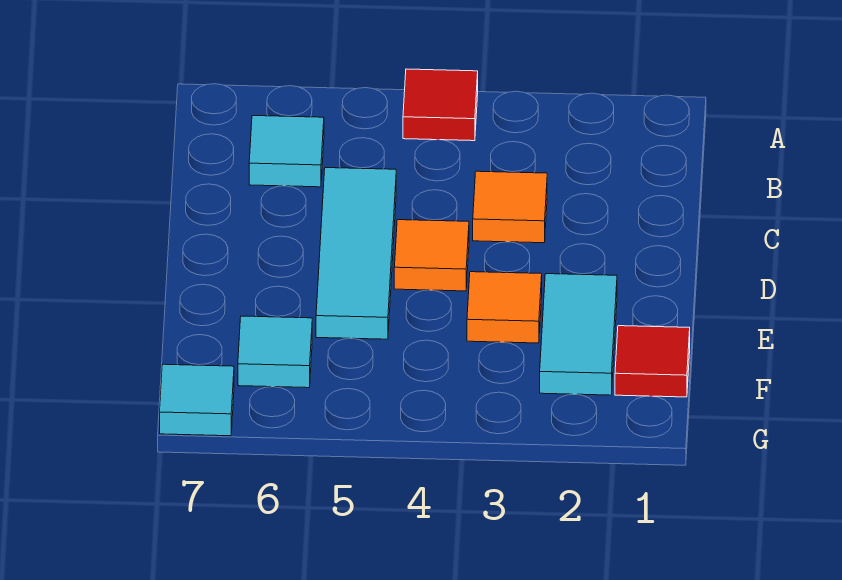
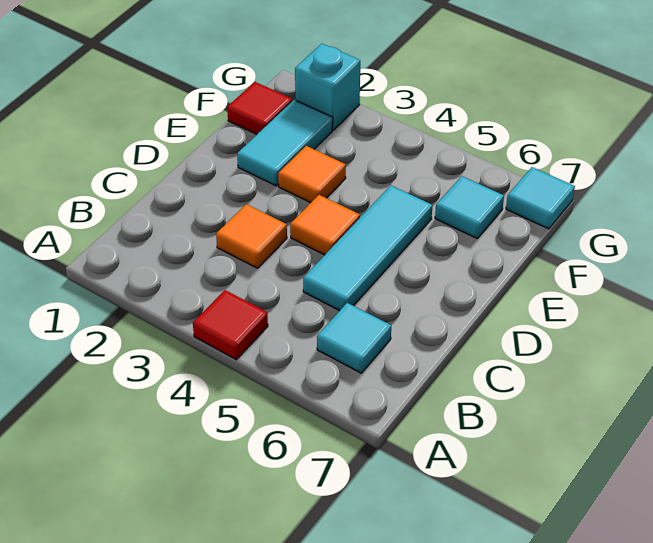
none -> cyan brick G2 level 1

